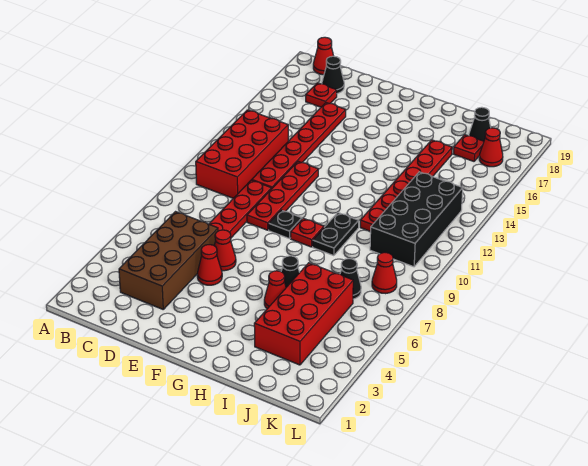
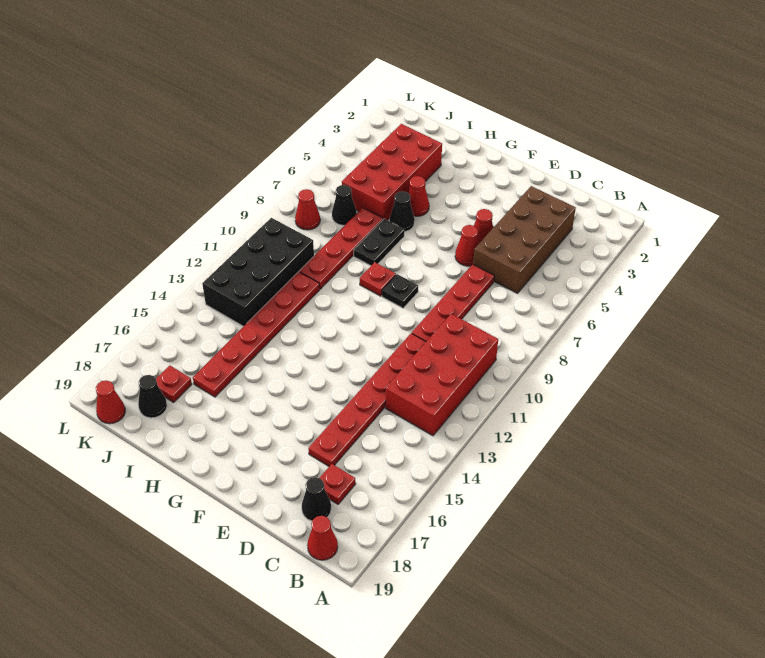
red plate E9:E12 level 1 -> red plate I7:I10 level 1
black plate H9:H10 level 1 -> black plate H7:H8 level 1
red cone K17 level 1 -> red cone K19 level 1

